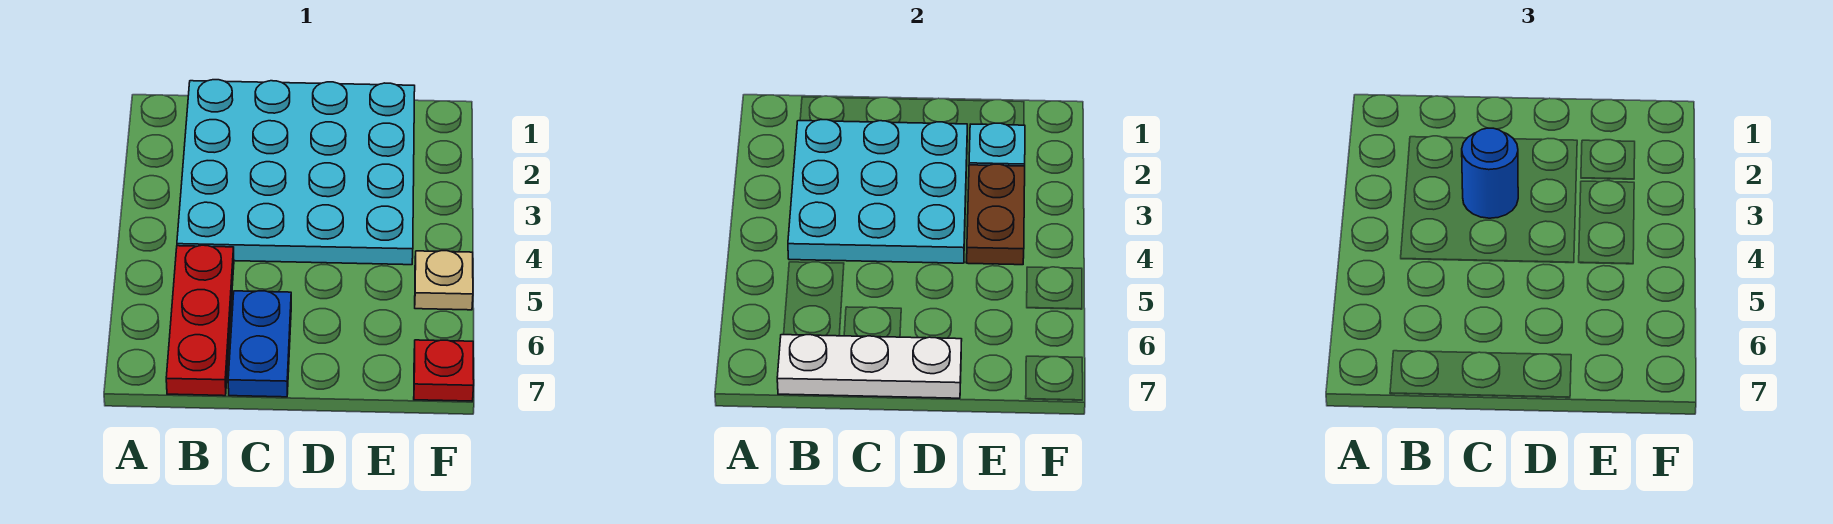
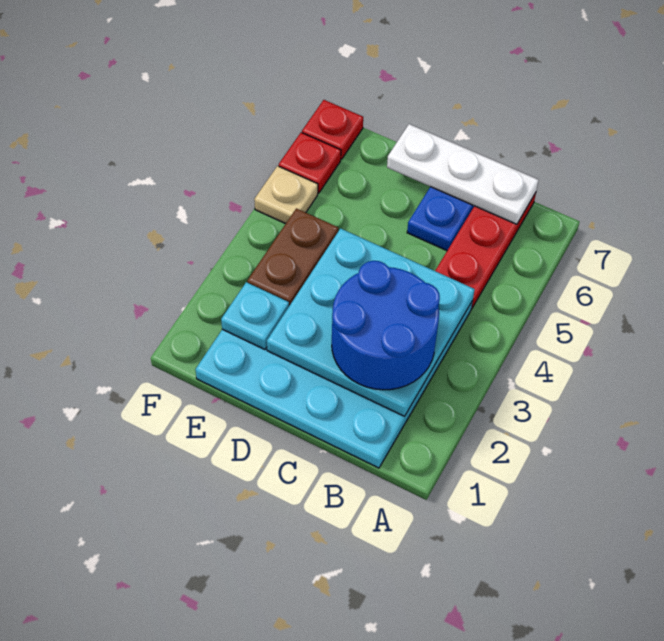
blue round brick C3 level 3 -> blue round brick B2:C3 level 3
none -> red plate F6 level 1

